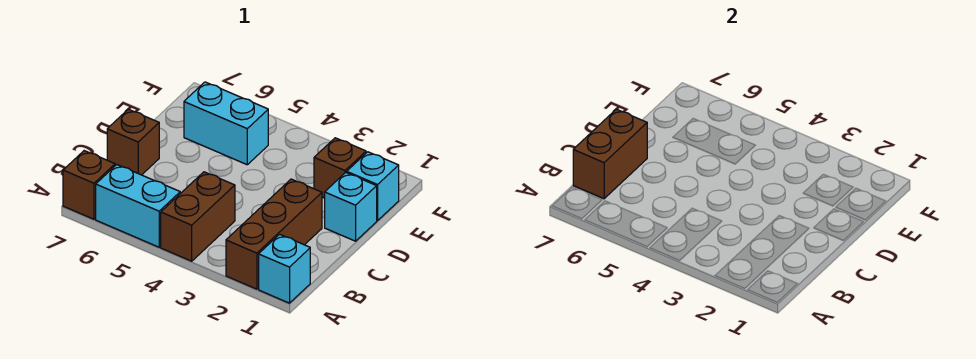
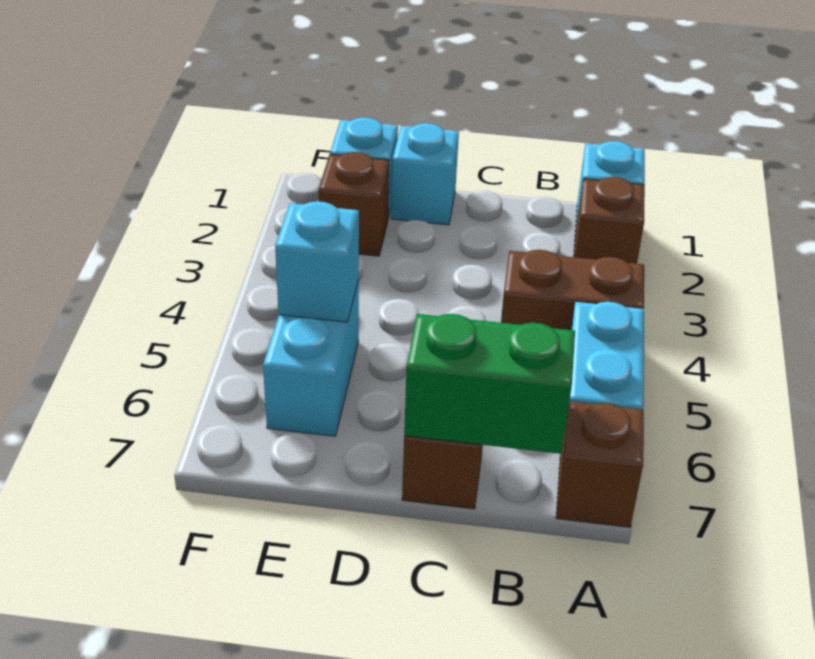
brown brick A2:C2 level 1 -> brown brick A2 level 1
brown brick B7:C7 level 2 -> green brick B7:C7 level 2
none -> cyan brick E5 level 2

